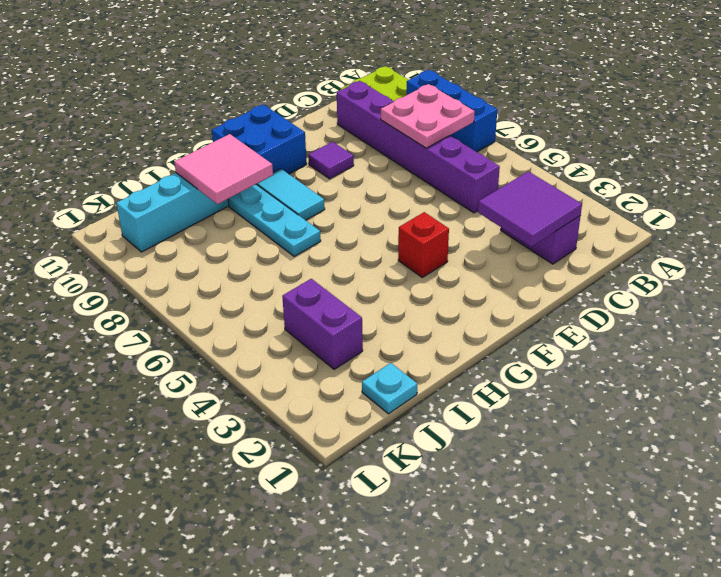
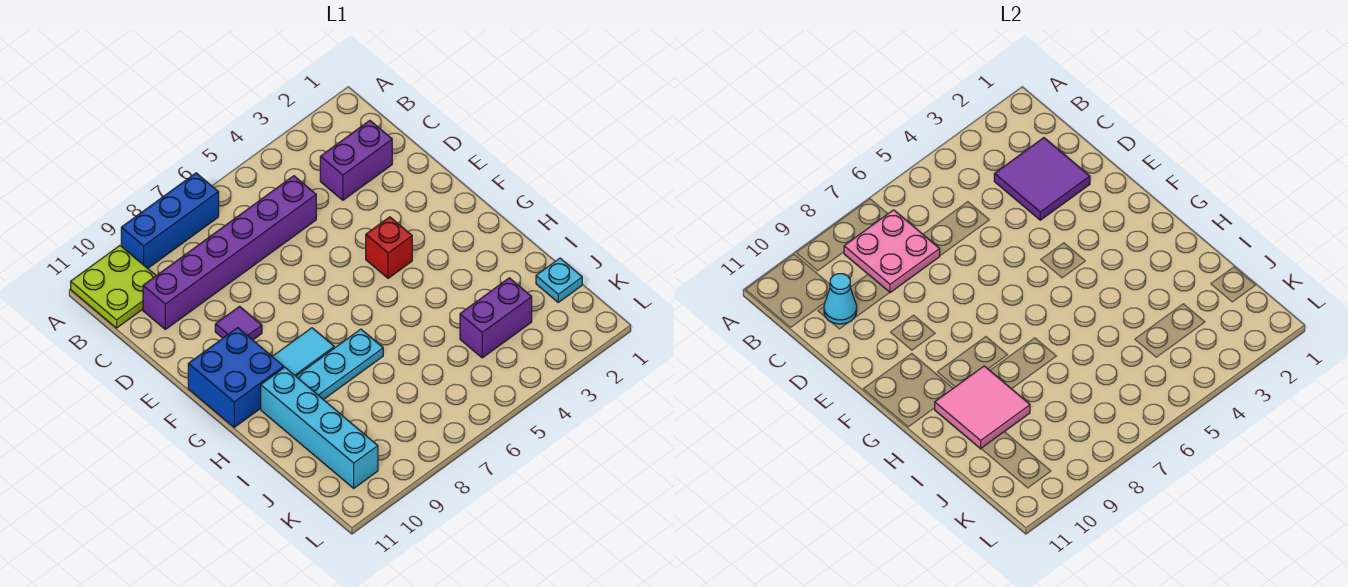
none -> cyan cone C10 level 2

